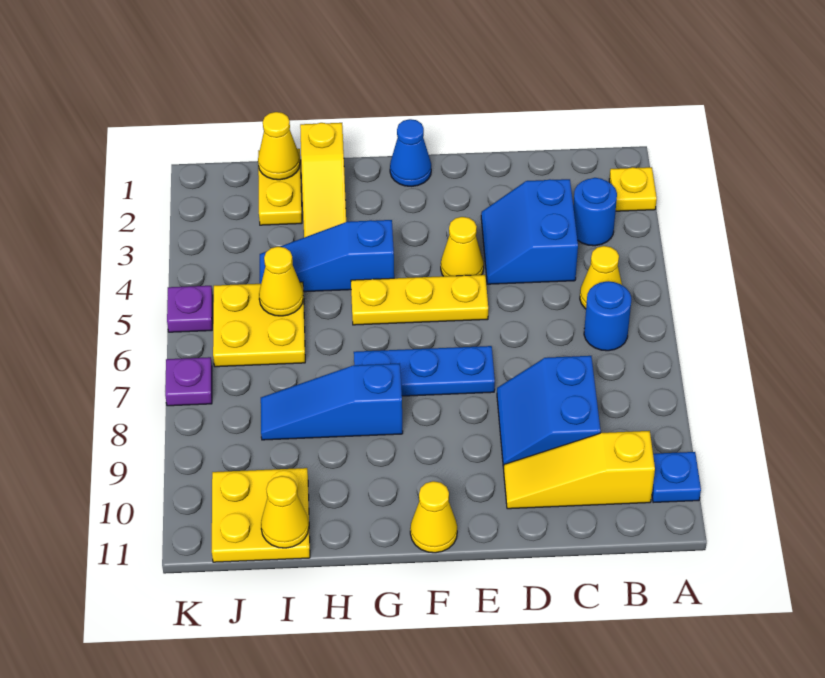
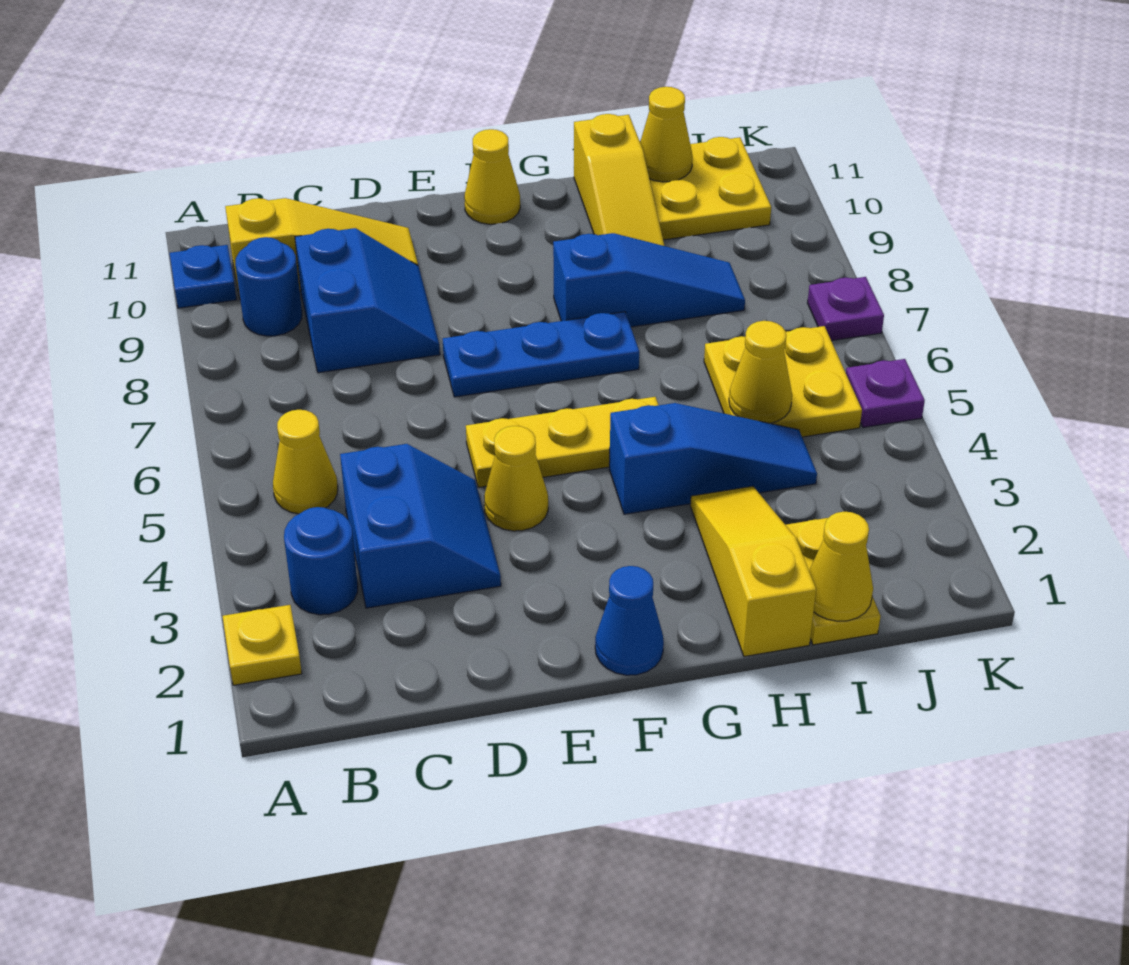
blue round brick B6 level 1 -> blue round brick B9 level 1
none -> yellow slope H9:H11 level 1 top 11

